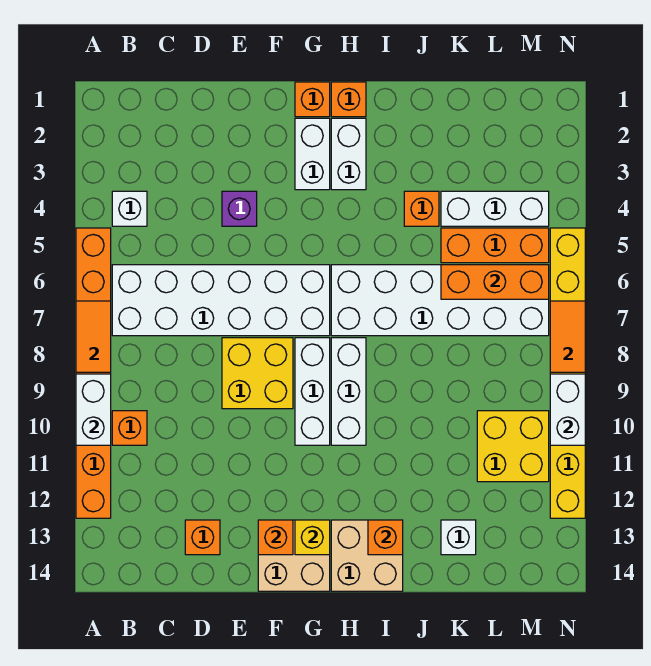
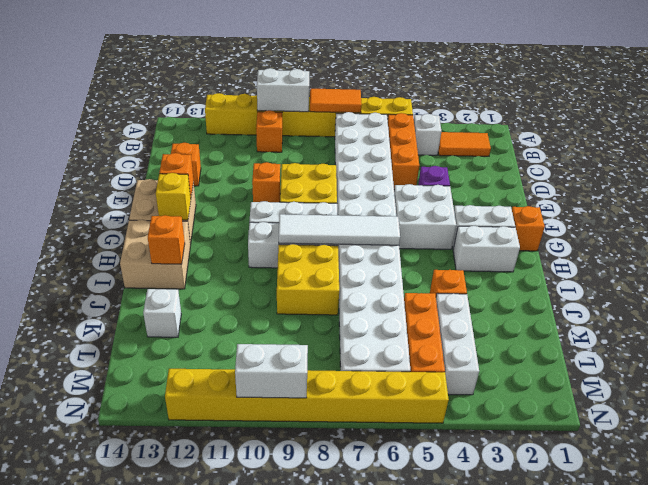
orange brick A5:A12 level 1 -> yellow brick A5:A12 level 1
none -> white brick F4:G5 level 1
orange brick H1 level 1 -> orange brick E10 level 1
none -> white tile H6:H9 level 2
orange brick K6:M6 level 2 -> orange brick B5:D5 level 1
yellow brick L10:M11 level 1 -> yellow brick I8:J9 level 1
orange tile N7:N8 level 2 -> orange tile B2:B3 level 1

